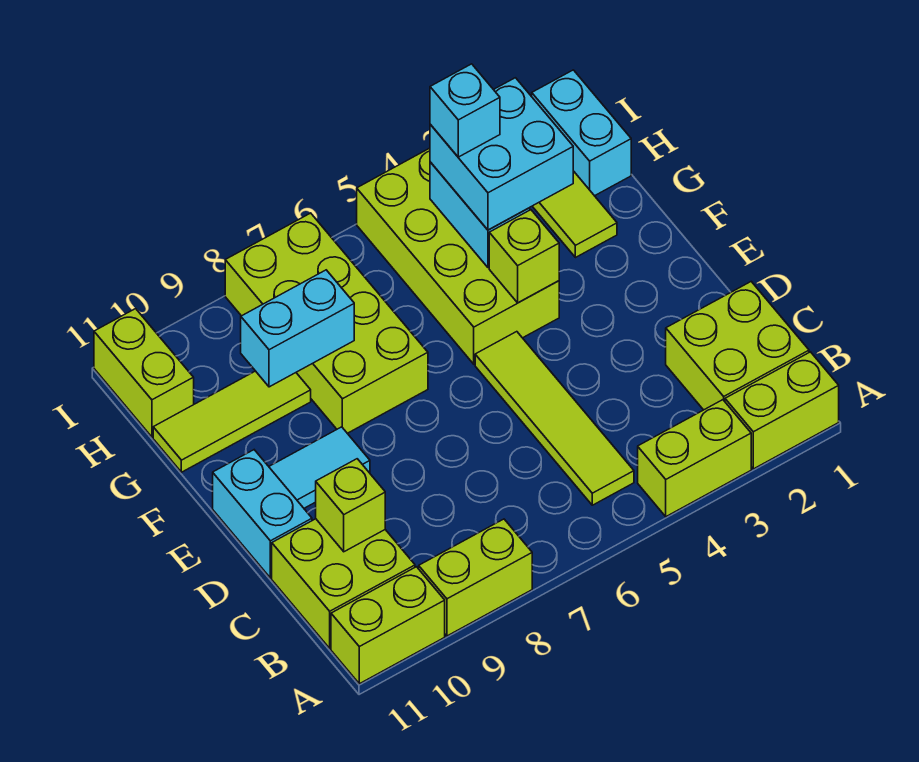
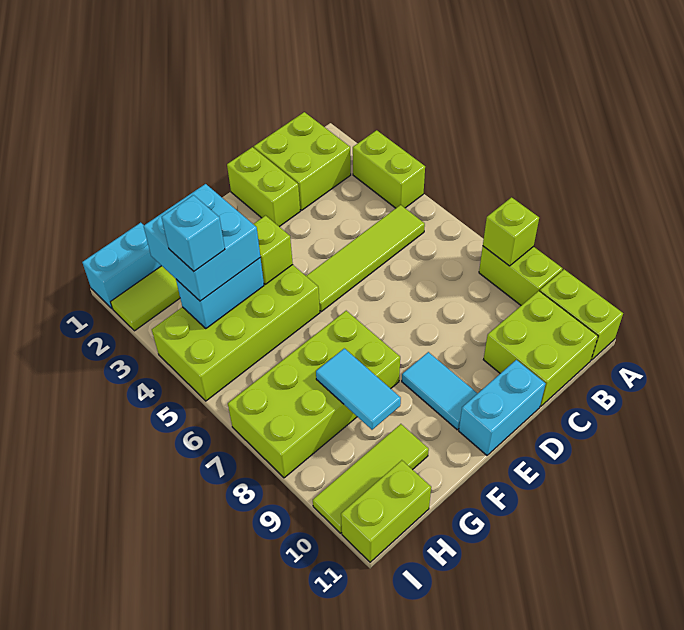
lime brick A1:A2 level 1 -> lime brick D1:D2 level 1
lime brick C10 level 2 -> lime brick A8 level 2
cyan brick G8:G9 level 2 -> cyan tile G8:G9 level 2
lime tile G9:G11 level 1 -> lime tile G10:I10 level 1

